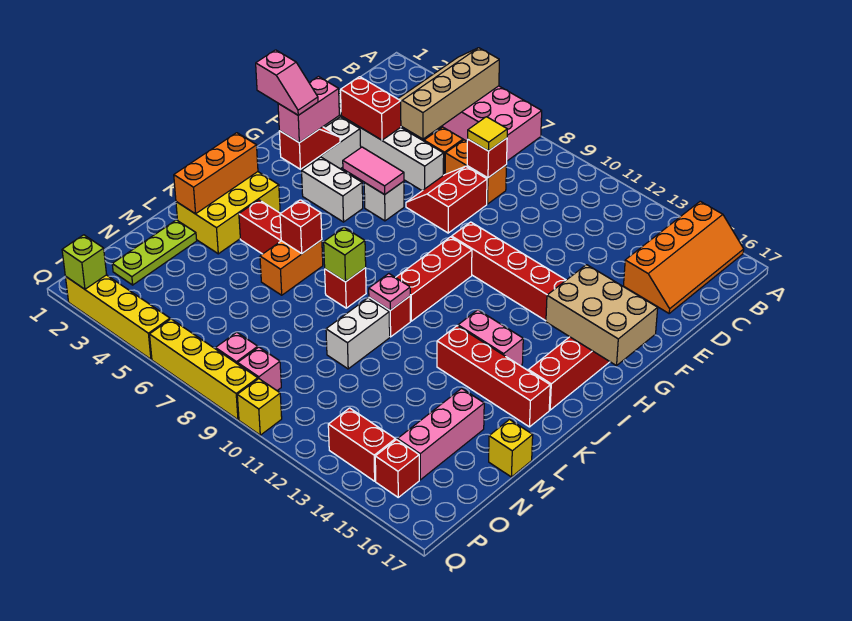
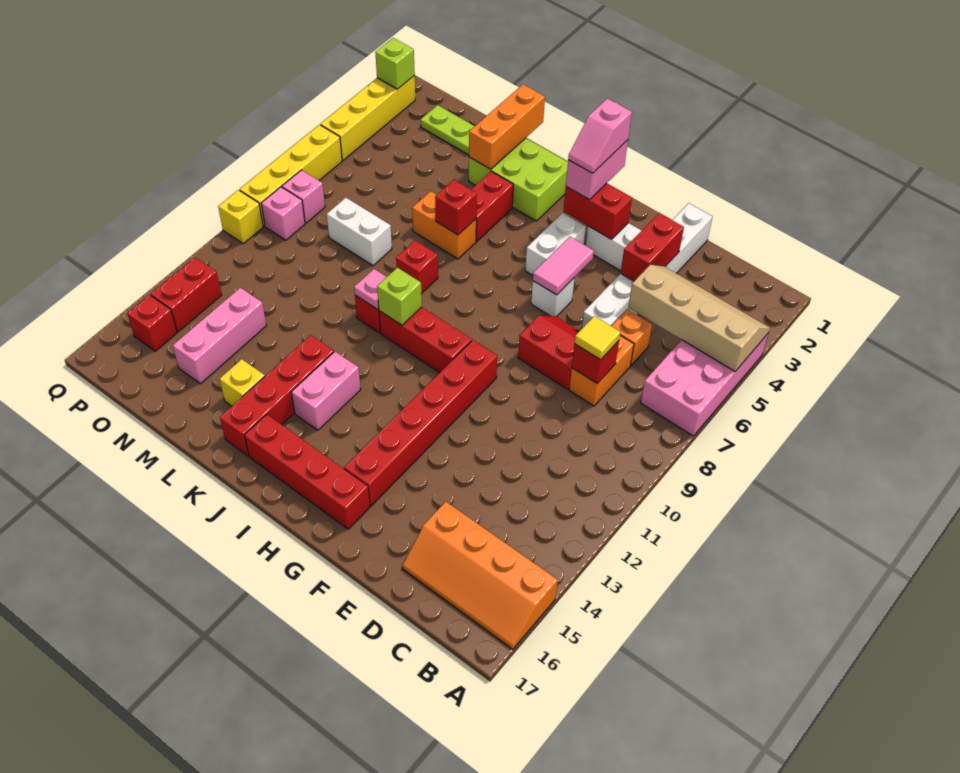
red slope G3:H3 level 2 top H -> red brick G3:H3 level 2
pink brick G3:H3 level 3 -> pink brick H2:H3 level 3
tan brick G15:H17 level 2 -> none
yellow brick J2:L3 level 1 -> lime brick J2:L3 level 1
orange brick J2:L2 level 2 -> orange brick L1:L3 level 2
lime brick K8 level 2 -> lime brick J10 level 2
white brick L10:M10 level 1 -> white brick M8:N8 level 1
pink brick M15:O15 level 1 -> pink brick N13:N15 level 1
yellow brick M17 level 1 -> yellow brick L15 level 1

